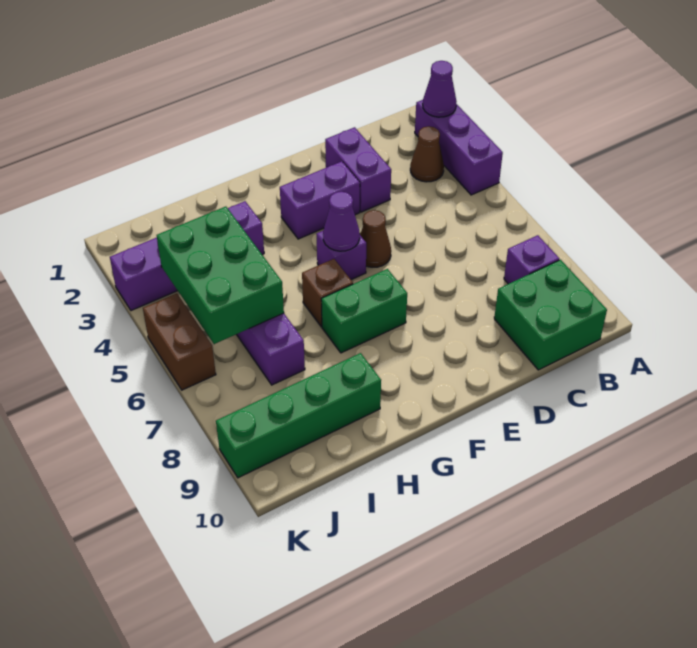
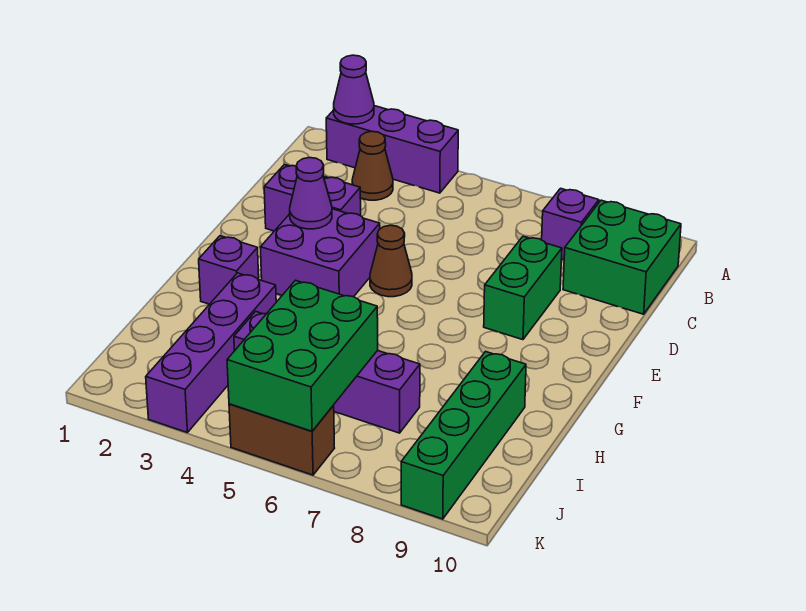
purple brick E3:F3 level 1 -> purple brick E3:F4 level 1
purple brick F5 level 1 -> purple brick G2 level 1
purple cone F5 level 2 -> purple cone E3 level 2
green brick F7:G7 level 1 -> green brick D8:E8 level 1
brown brick G6 level 1 -> none
green brick I4:J6 level 2 -> green brick I5:K6 level 2

